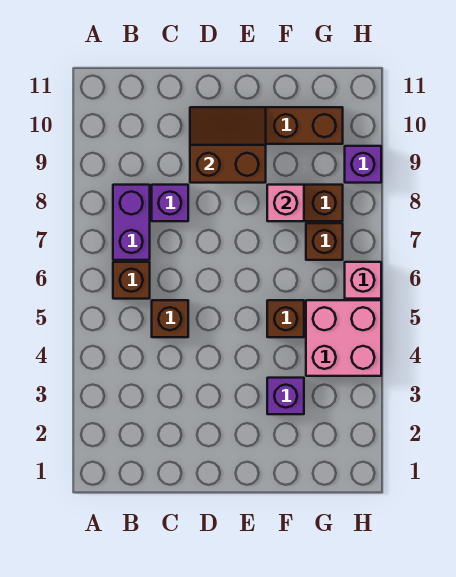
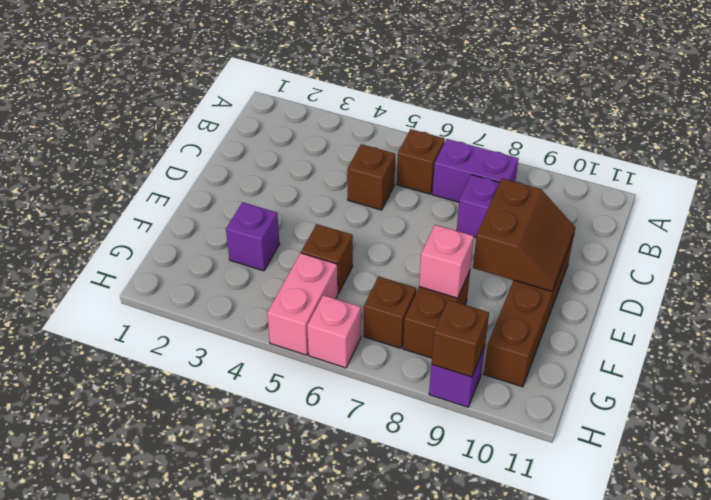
pink brick G4:H5 level 1 -> pink brick G5:H5 level 1
none -> brown brick H9 level 2

